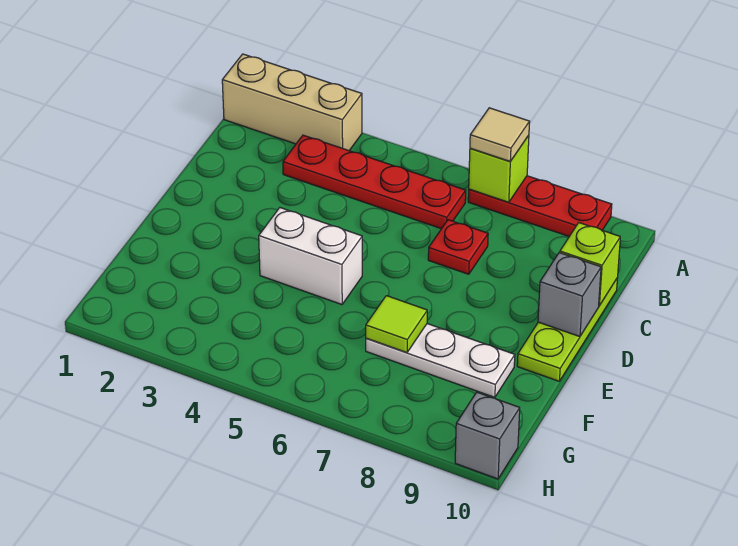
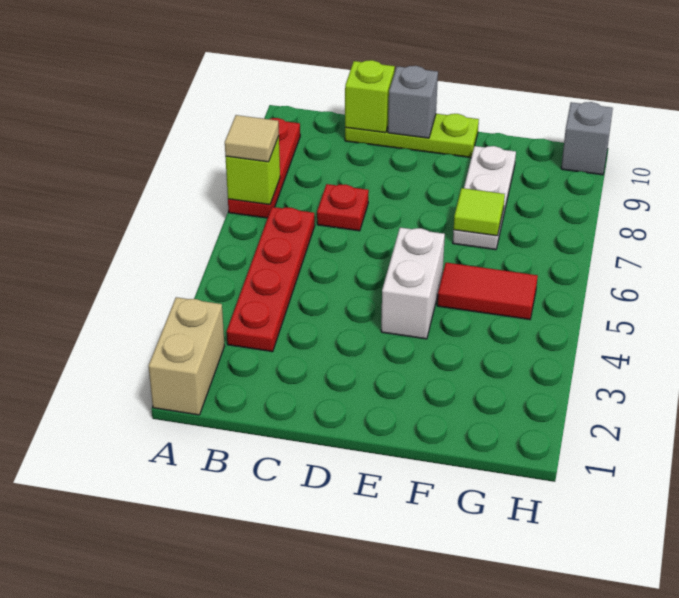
tan brick A1:A3 level 1 -> tan brick A1:A2 level 1
none -> red tile F5:G5 level 1

